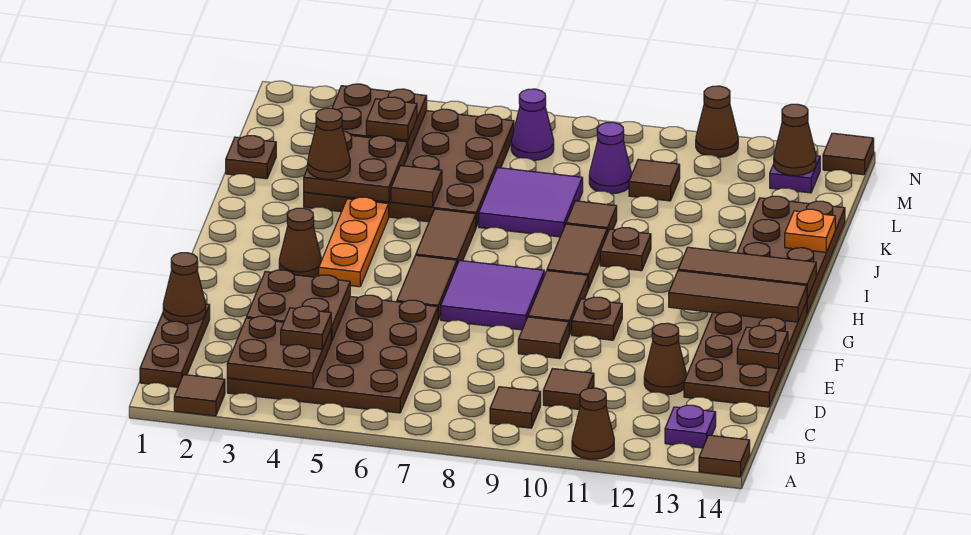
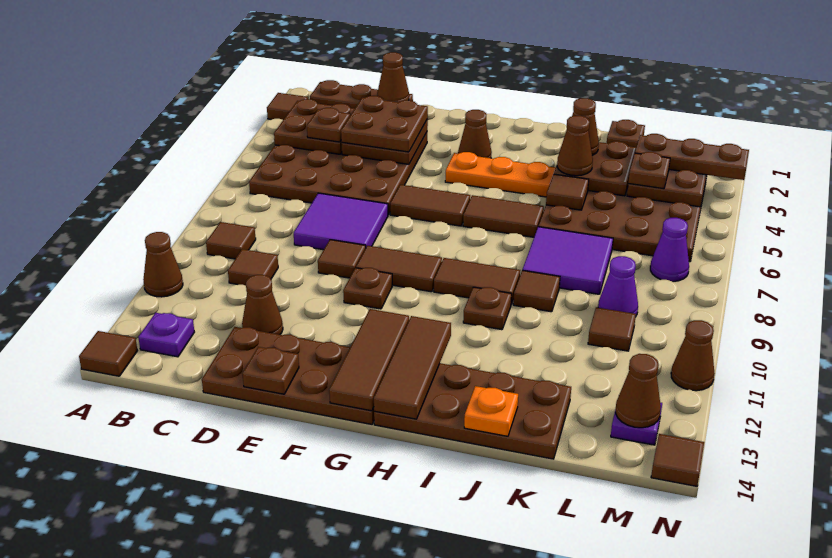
none -> brown plate D3:E4 level 3
purple tile F7:G8 level 1 -> purple tile D7:E8 level 1
none -> brown cone J4 level 3
none -> brown plate L3:N3 level 3

